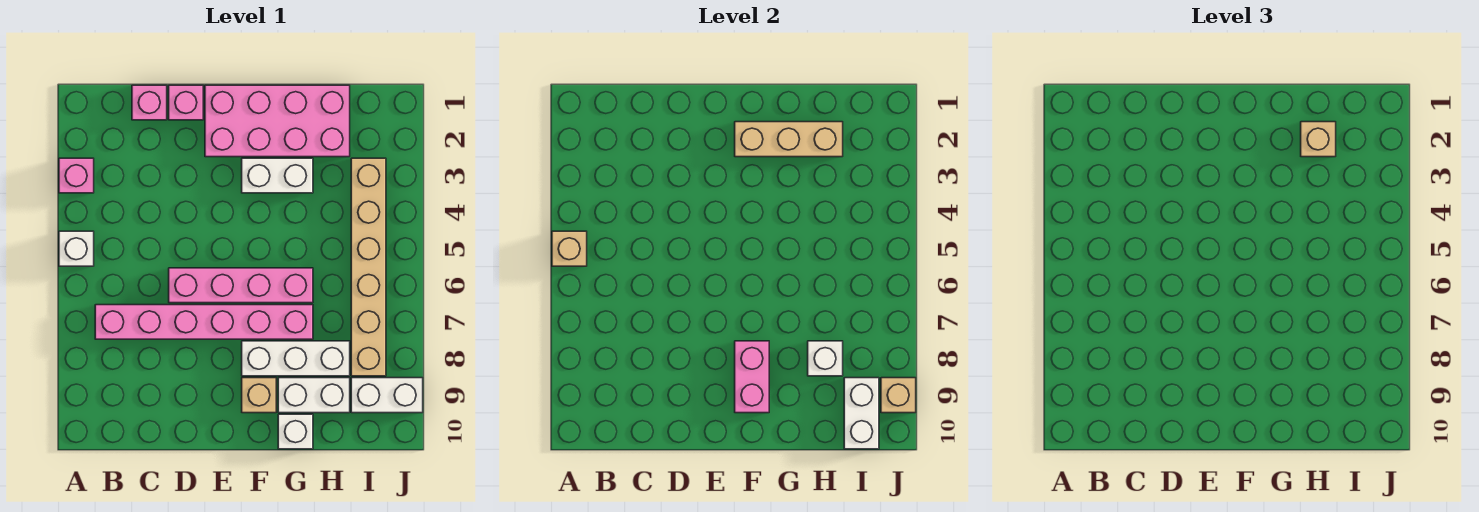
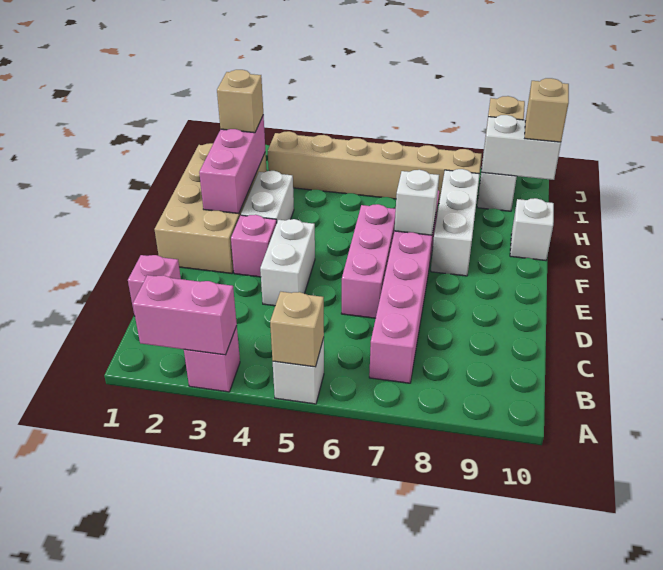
pink brick D1 level 1 -> pink brick E3 level 1
pink brick D6:G6 level 1 -> pink brick D6:F6 level 1
pink brick E1:H2 level 1 -> tan brick E1:H2 level 1
tan brick F2:H2 level 2 -> pink brick F2:H2 level 2
pink brick F8:F9 level 2 -> pink brick A2:A3 level 2
tan brick F9 level 1 -> tan brick I10 level 3
white brick G9:H9 level 1 -> white brick D4:E4 level 1
white brick H8 level 2 -> white brick F7 level 2

